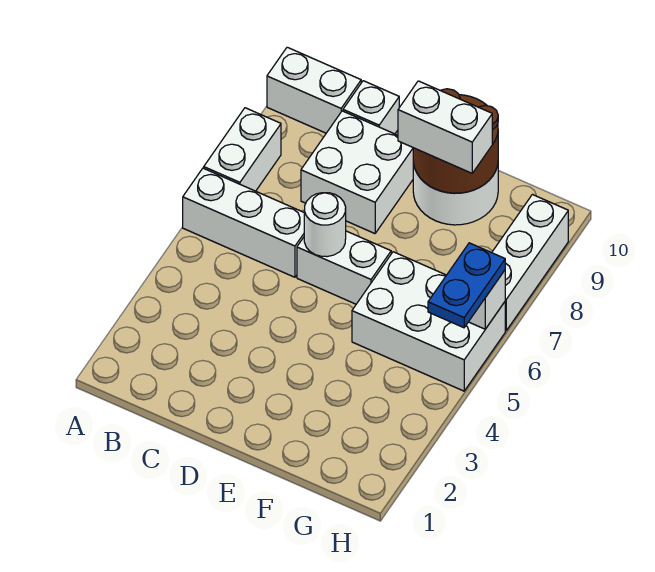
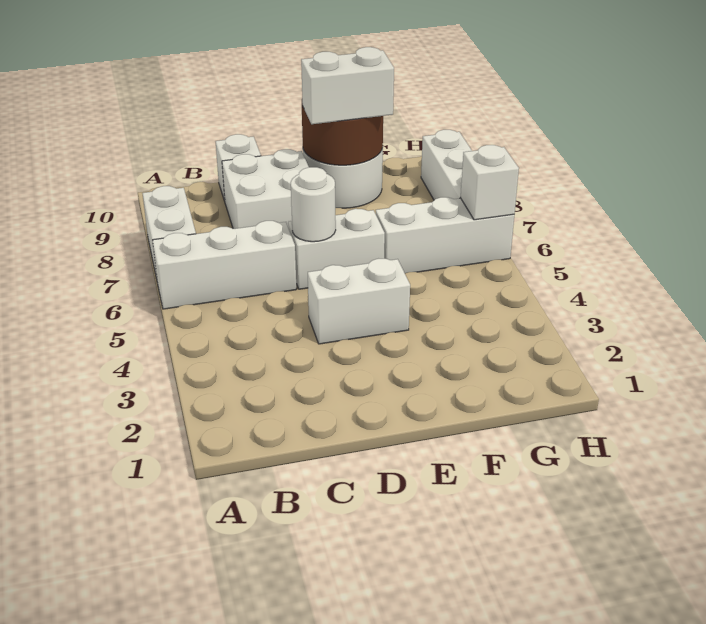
white brick A10:B10 level 1 -> white brick D4:E4 level 1
white brick F5:H6 level 1 -> white brick F6:H6 level 1
blue plate H5:H6 level 3 -> none

